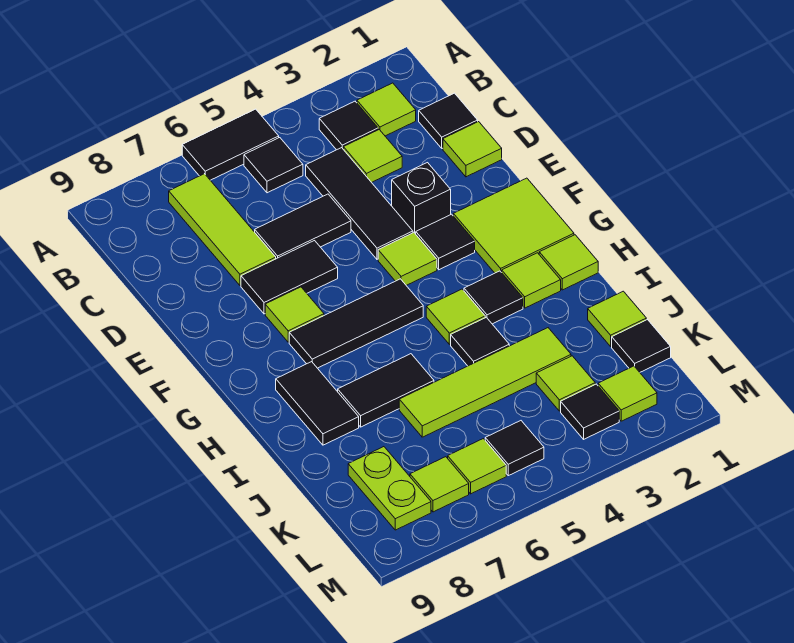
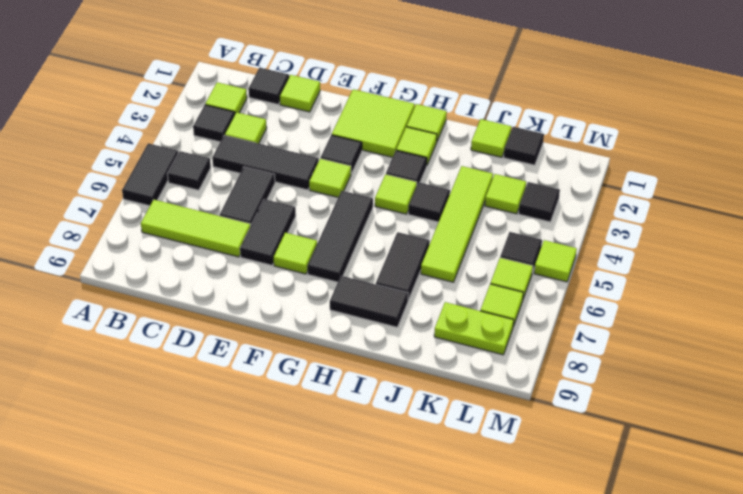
black brick E3 level 1 -> none
lime tile L2 level 1 -> lime tile M5 level 1

